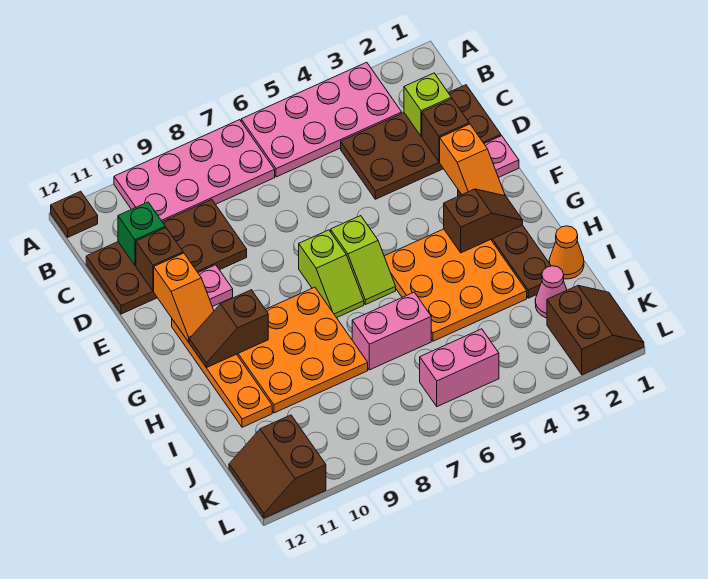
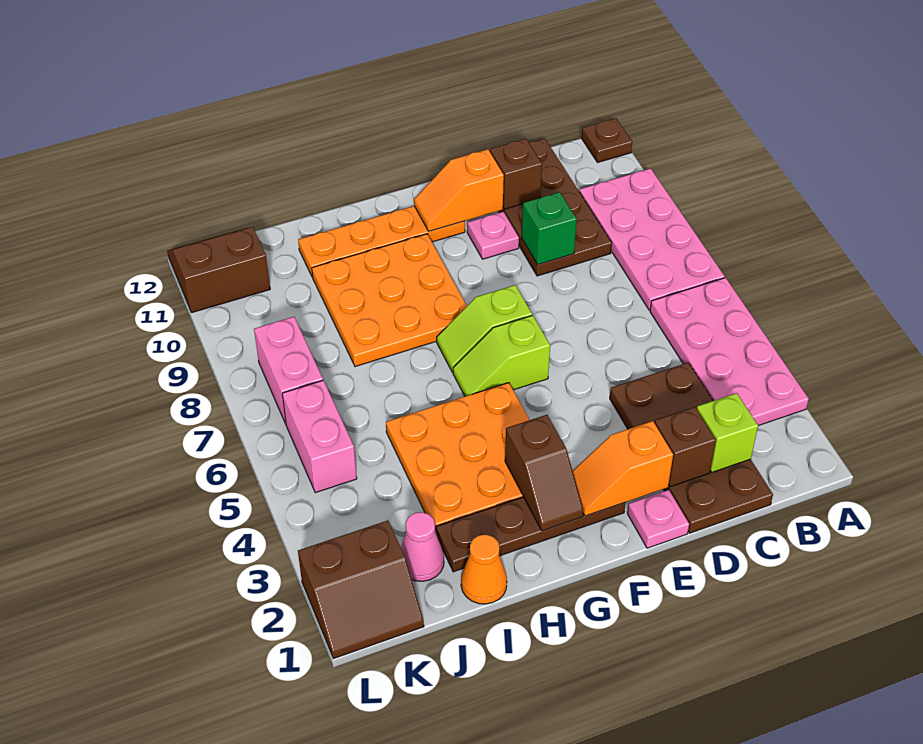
green brick C11 level 2 -> green brick D9 level 2
brown slope G10:G11 level 2 top 10 -> none
pink brick I6:I7 level 1 -> pink brick K7:K8 level 1

